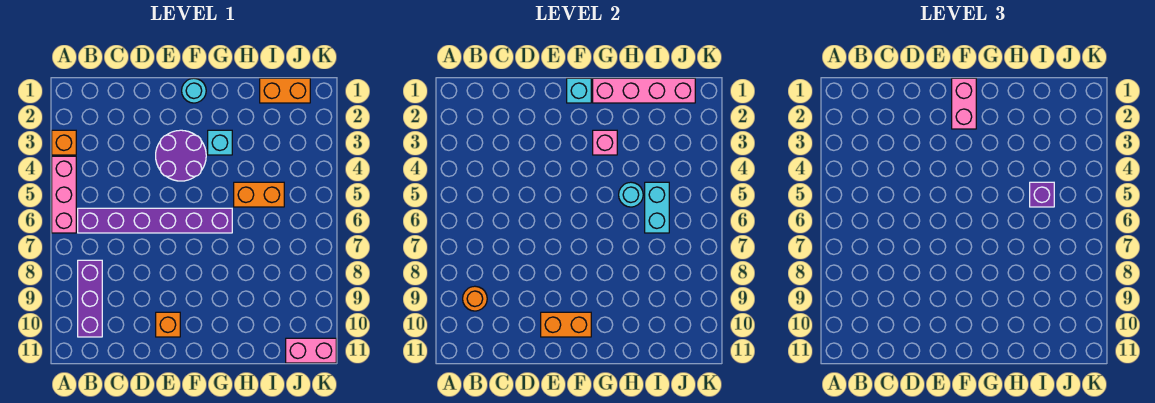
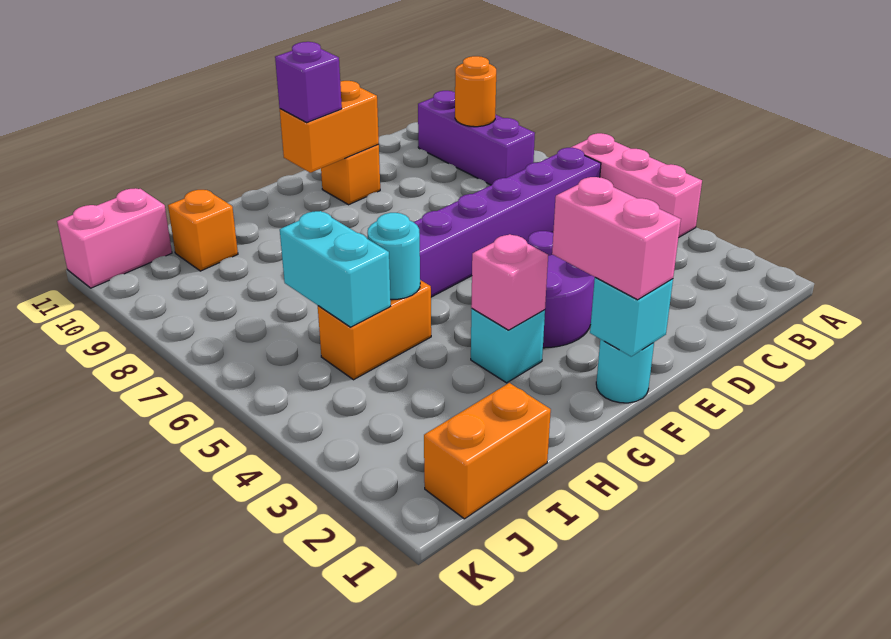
orange brick A3 level 1 -> orange brick I10 level 1
pink brick G1:J1 level 2 -> none
purple brick I5 level 3 -> purple brick F10 level 3

